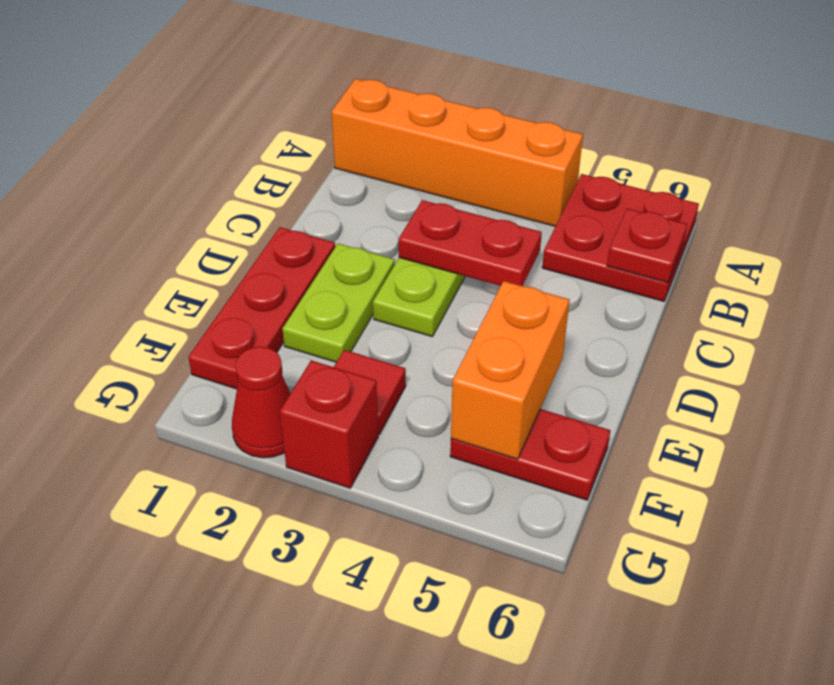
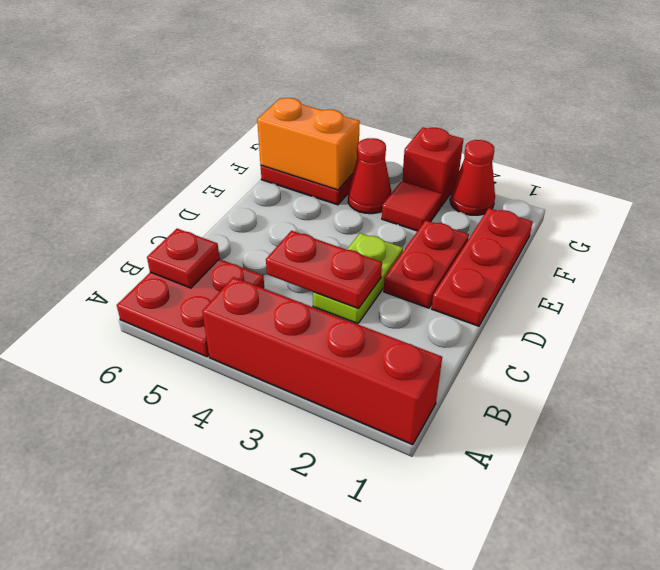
orange brick A1:A4 level 1 -> red brick A1:A4 level 1
lime plate D2:E2 level 1 -> red plate D2:E2 level 1
orange brick E5:F5 level 2 -> orange brick F5:F6 level 2
none -> red cone F4 level 1

